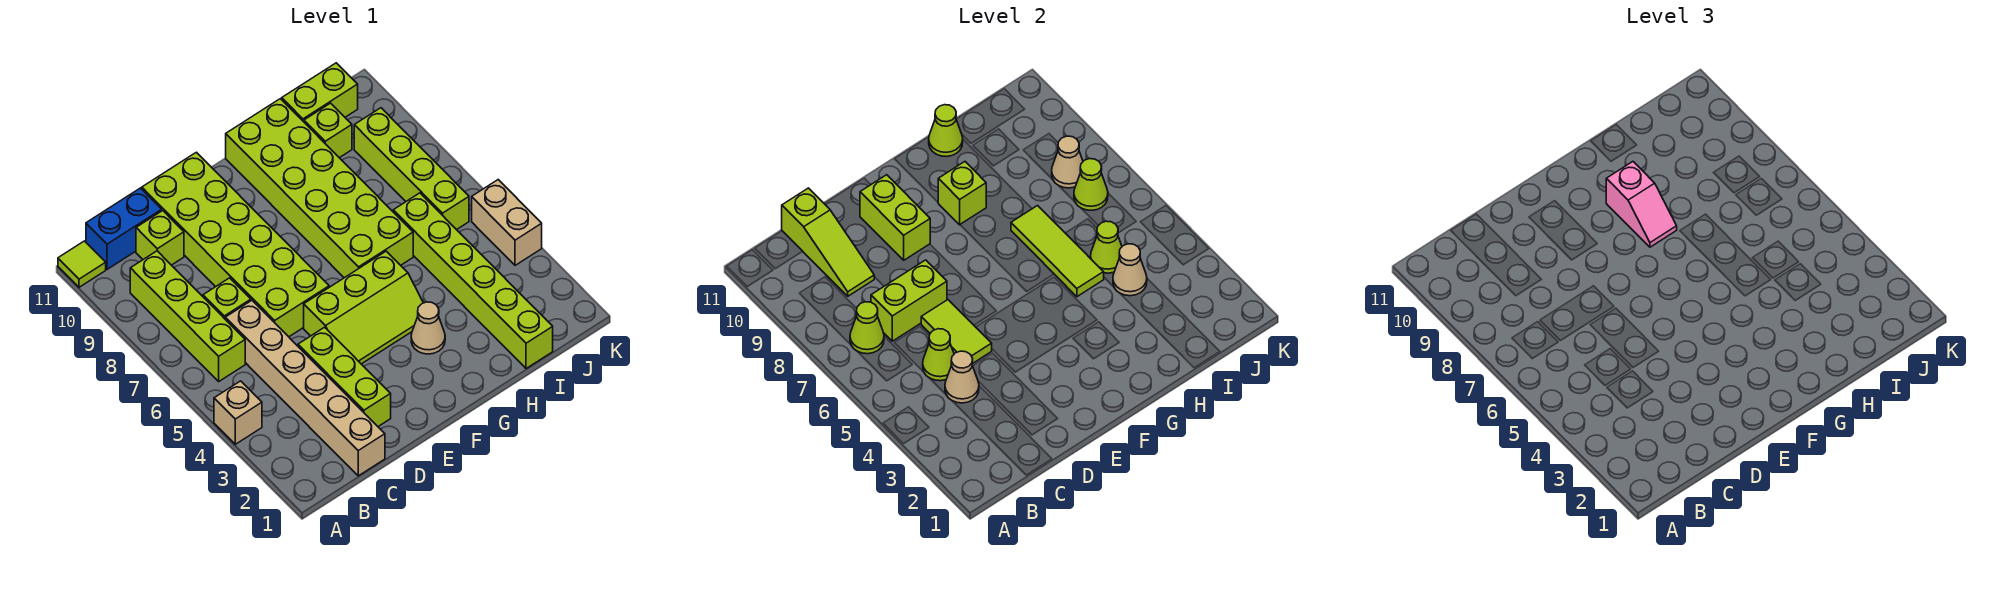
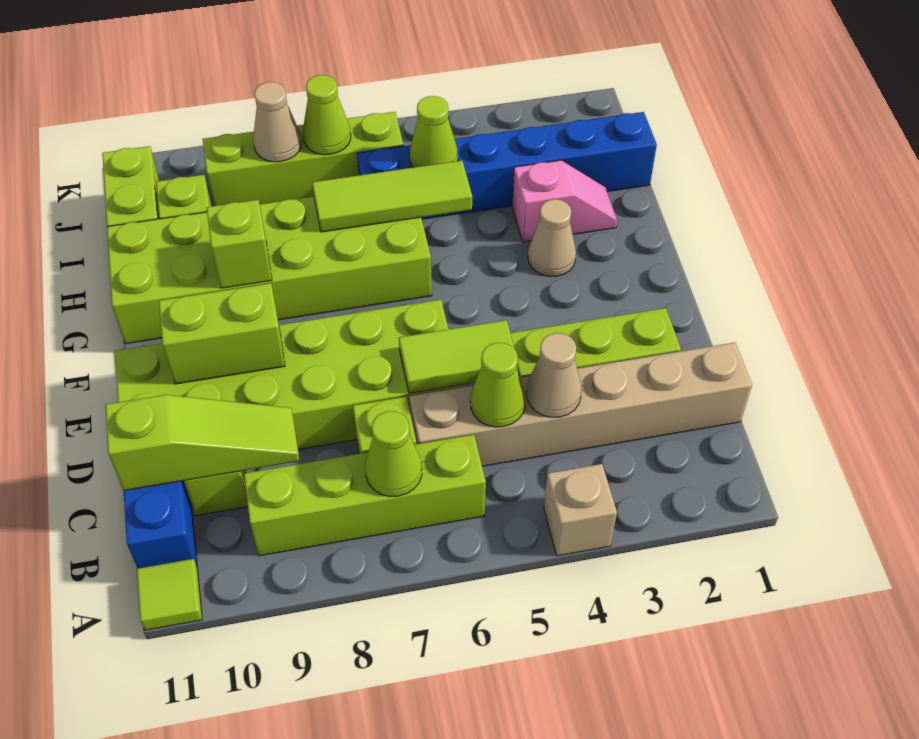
lime brick C7:D7 level 2 -> none
lime slope E4:G5 level 1 top 5 -> none
pink slope G8:G9 level 3 top 9 -> pink slope H2:H3 level 1 top 3
lime cone H11 level 2 -> none
lime brick I1:I6 level 1 -> blue brick I1:I6 level 1
tan cone I4 level 2 -> none
tan brick K4:K5 level 1 -> none

